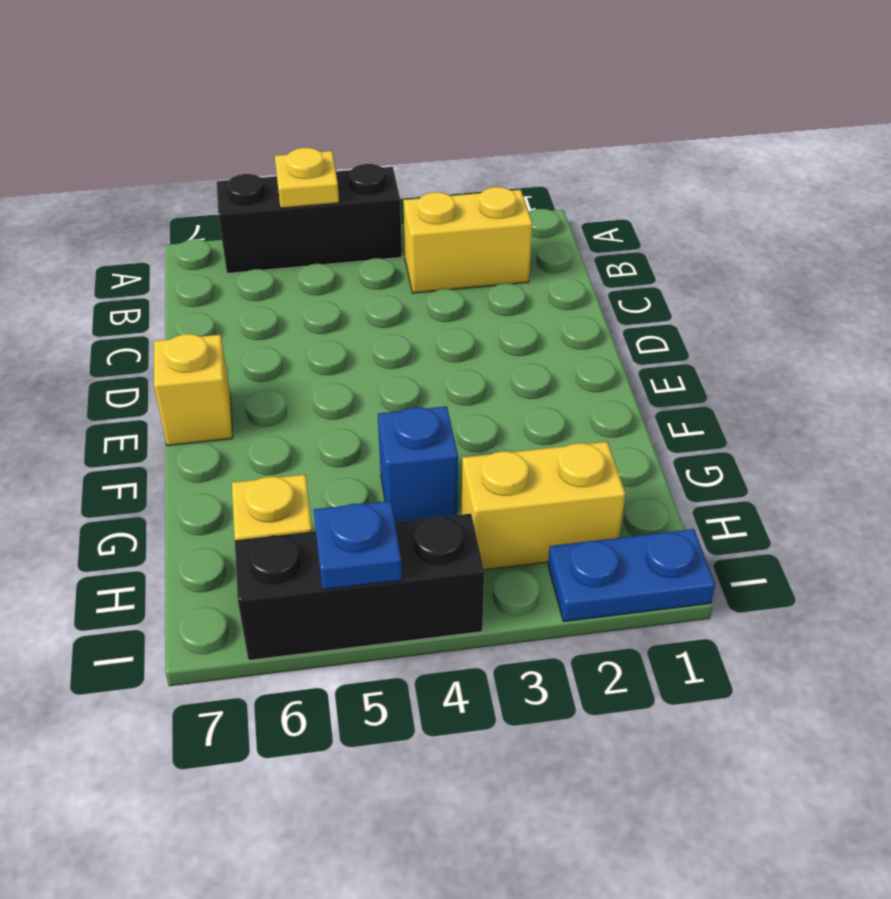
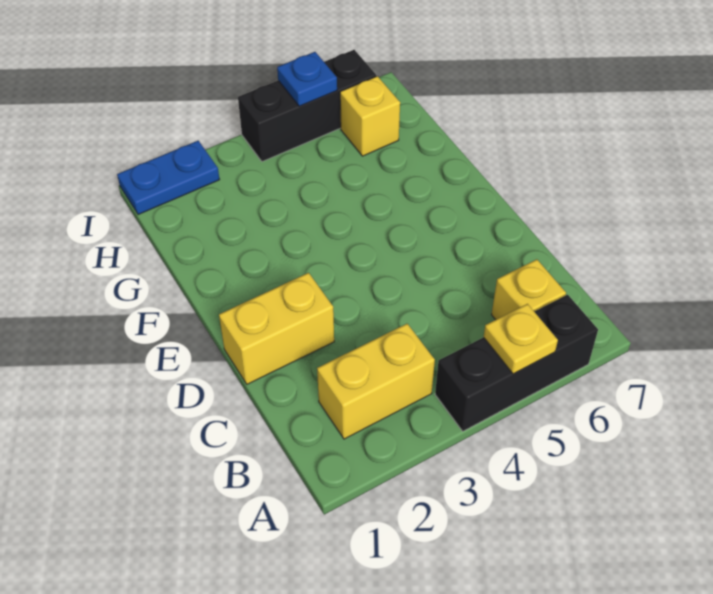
yellow brick E7 level 1 -> yellow brick B6 level 1
blue brick G4 level 1 -> none
yellow brick H2:H3 level 1 -> yellow brick D1:D2 level 1

